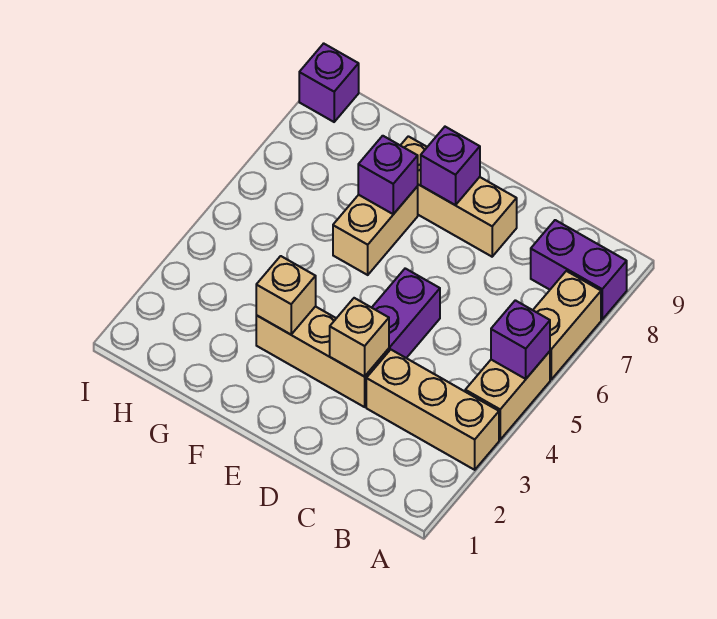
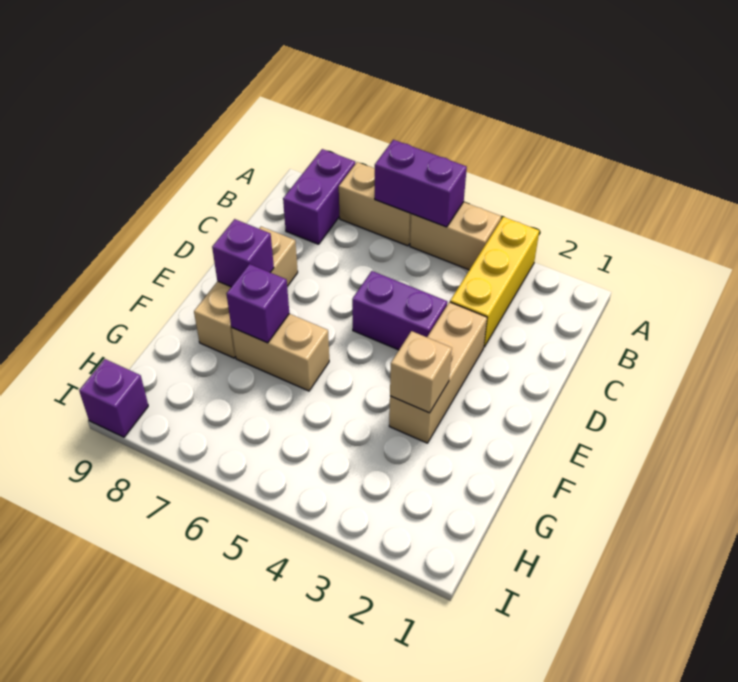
tan brick A3:C3 level 1 -> yellow brick A3:C3 level 1
purple brick A5 level 2 -> purple brick A5:A6 level 2
tan brick D3 level 2 -> none

